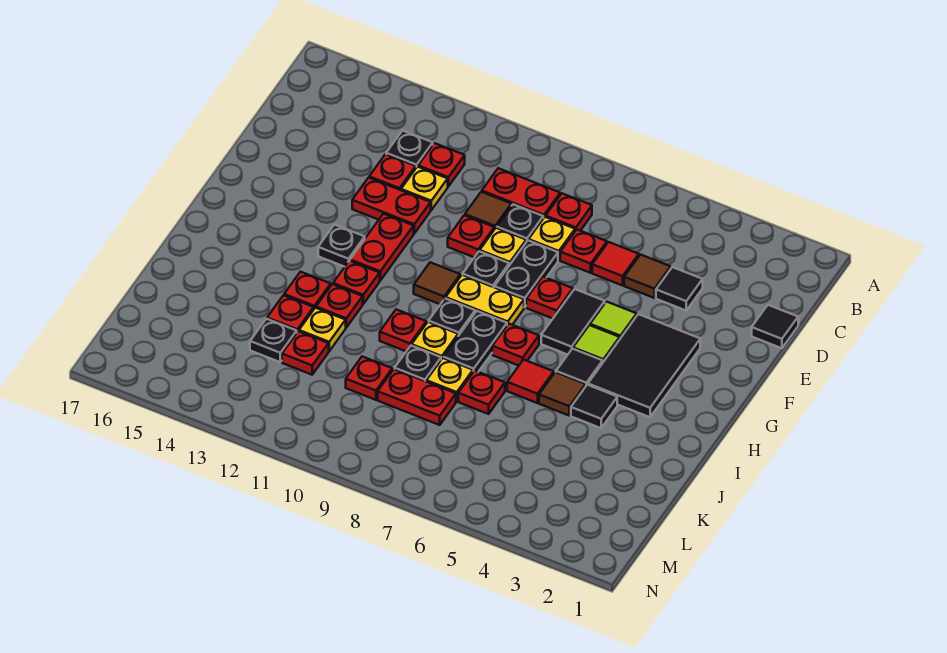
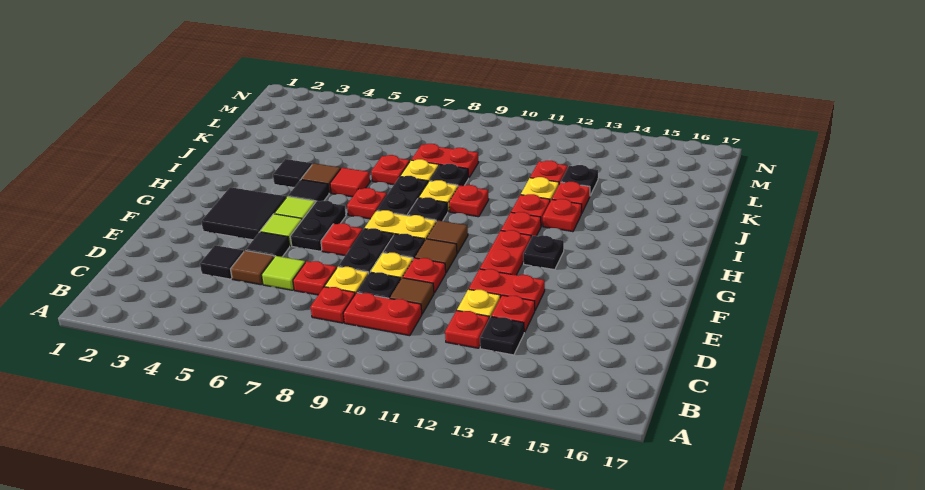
black tile D1 level 1 -> black tile E5 level 1
red tile D6 level 1 -> lime tile D6 level 1
black tile F3:H4 level 1 -> black tile F3:G4 level 1
black tile F6:G6 level 1 -> black plate F6:G6 level 1
none -> brown tile F10 level 1
red plate K10 level 1 -> none

